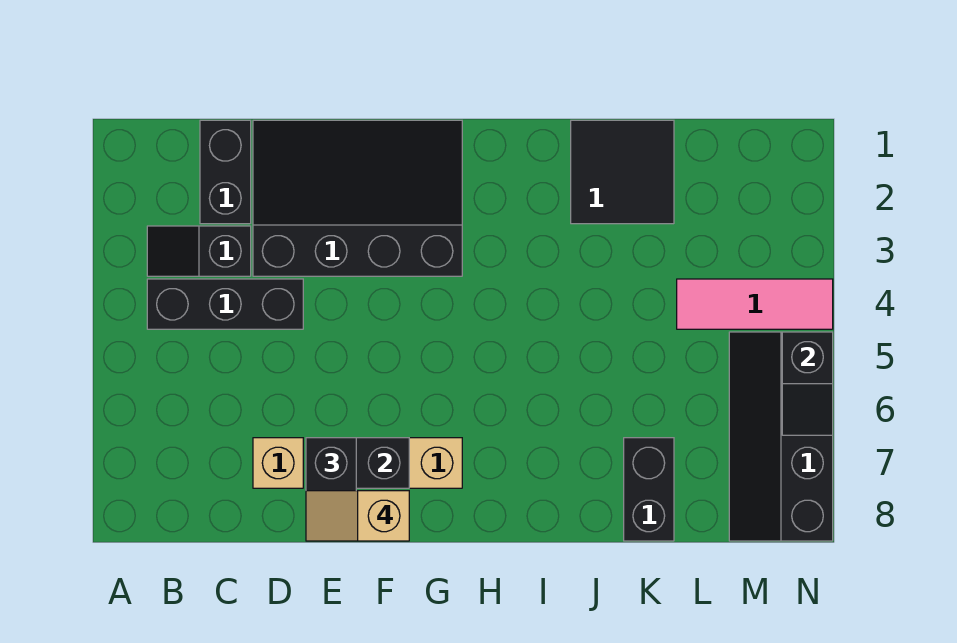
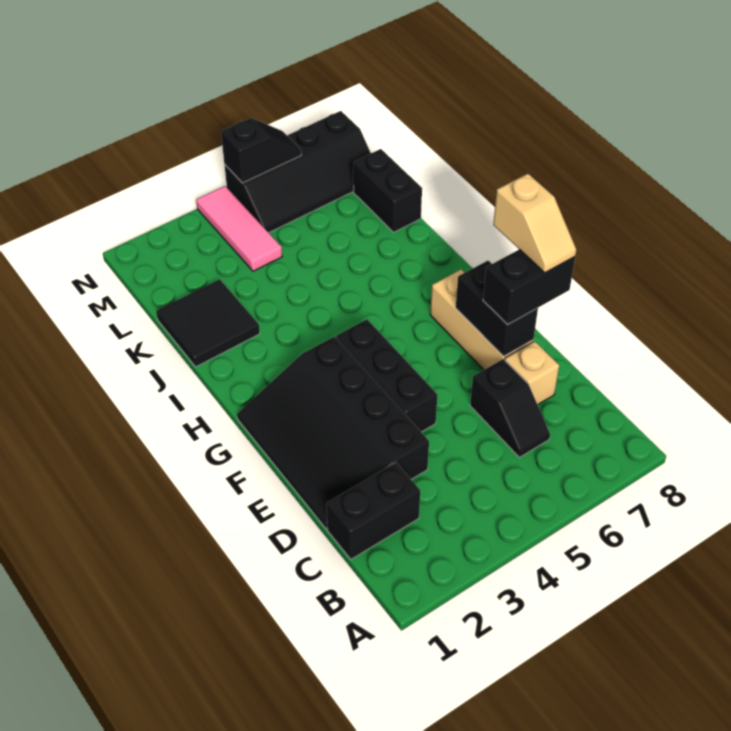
black slope B3:C3 level 1 top C -> black slope C6:D6 level 1 top D
black brick B4:D4 level 1 -> black brick E4:G4 level 1
black brick K7:K8 level 1 -> black brick K8:L8 level 1

